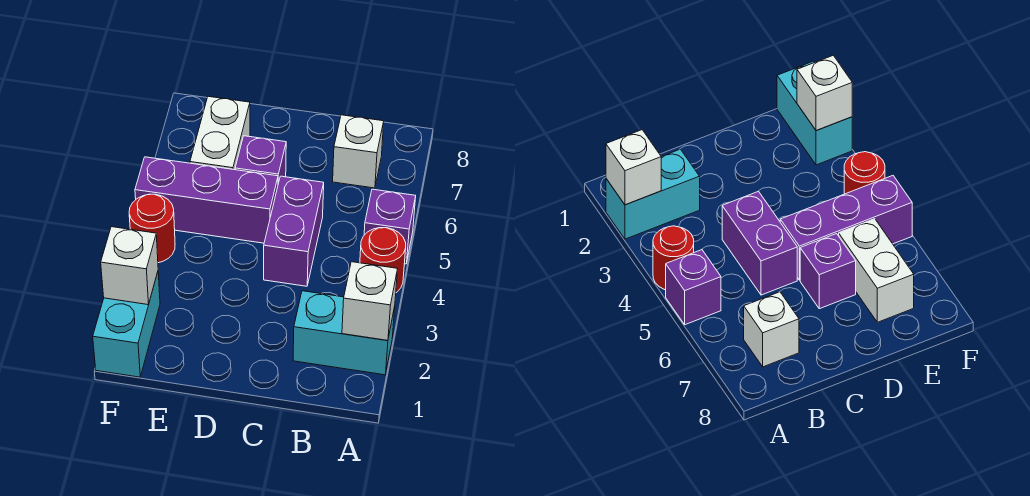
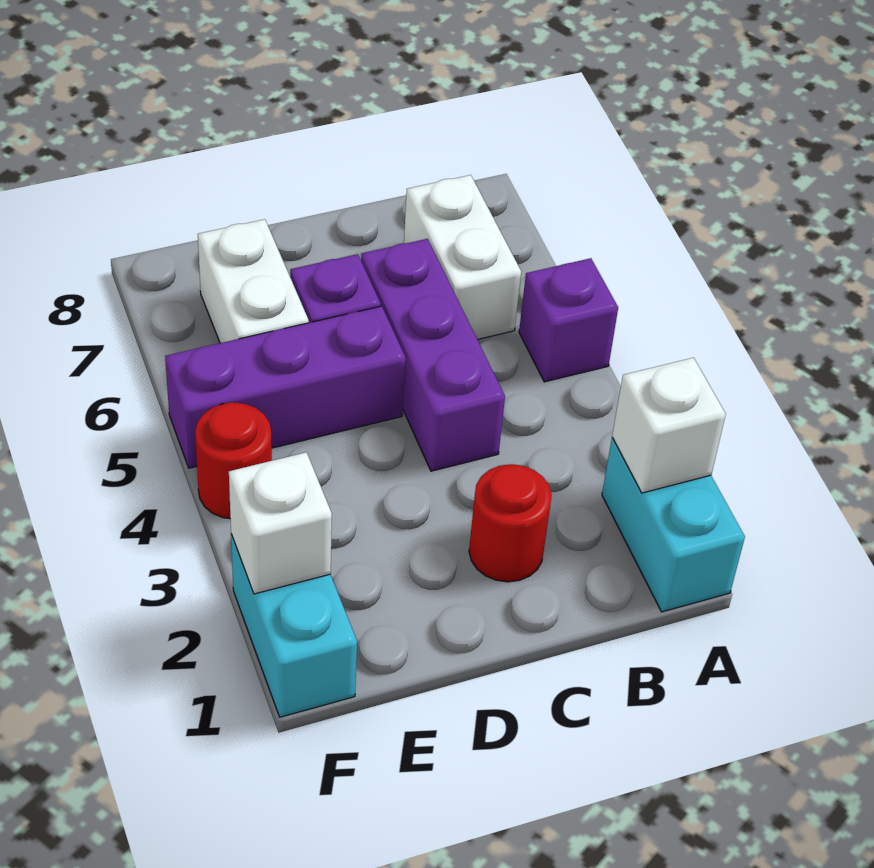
cyan brick A2:B2 level 1 -> cyan brick A1:A2 level 1
red round brick A4 level 1 -> red round brick C2 level 1
white brick B7 level 1 -> white brick B6:B7 level 1
purple brick C4:C5 level 1 -> purple brick C4:C6 level 1

